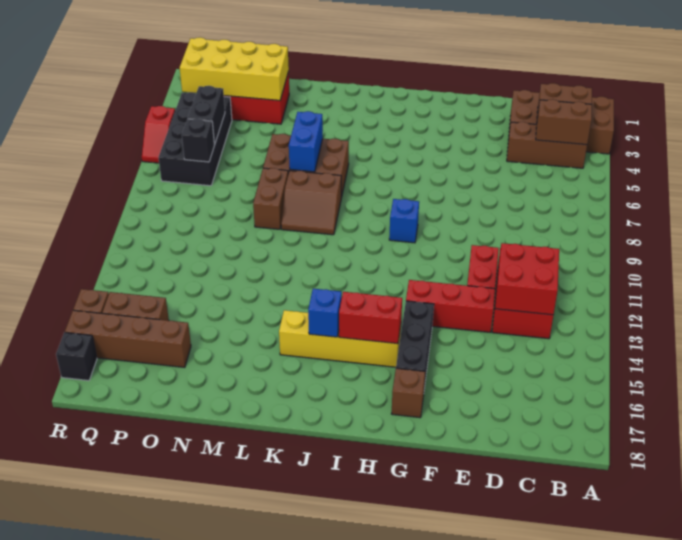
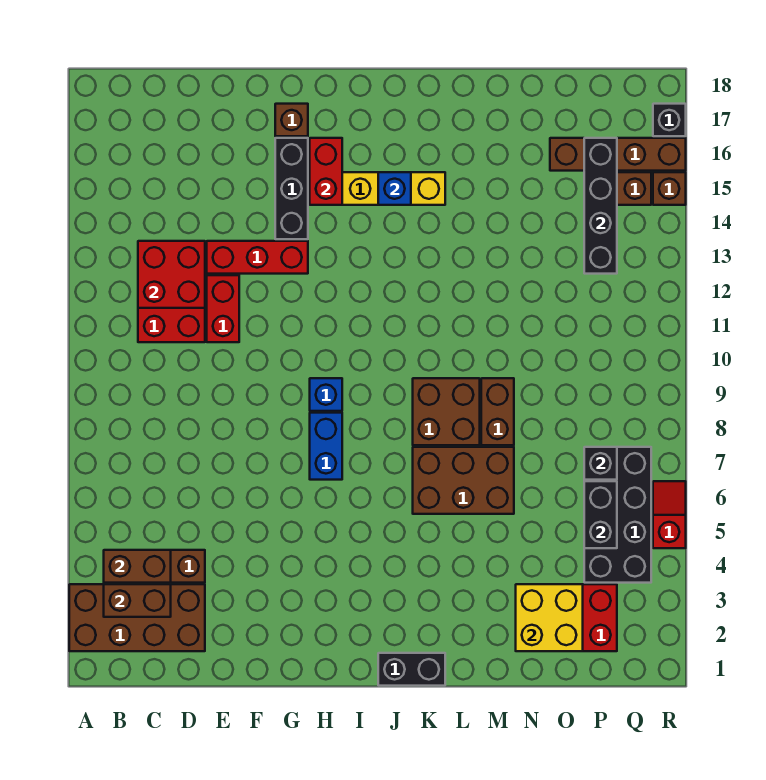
red brick H15:I15 level 2 -> red brick H15:H16 level 2
none -> black brick J1:K1 level 1
brown slope K8:L9 level 1 top 8 -> brown brick K8:L9 level 1
blue brick L6:L7 level 2 -> blue brick H7:H8 level 1
yellow brick N2:Q3 level 2 -> yellow brick N2:O3 level 2
none -> black brick P13:P16 level 2

